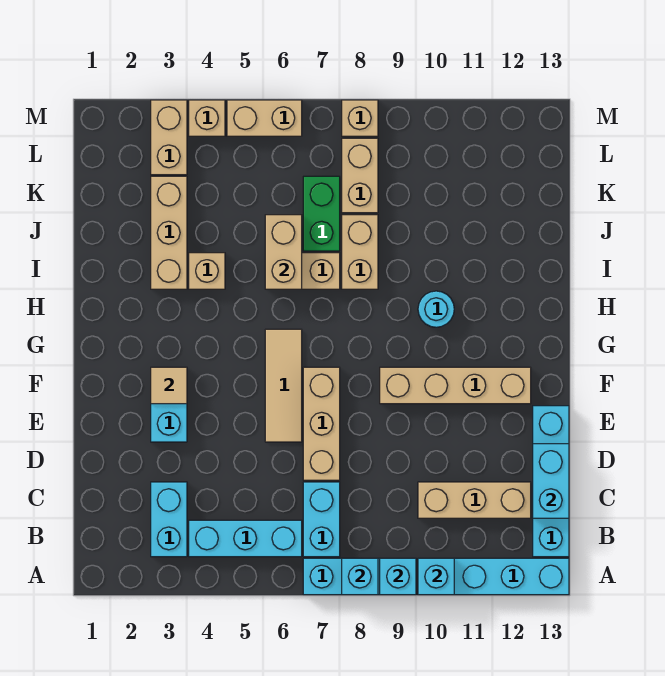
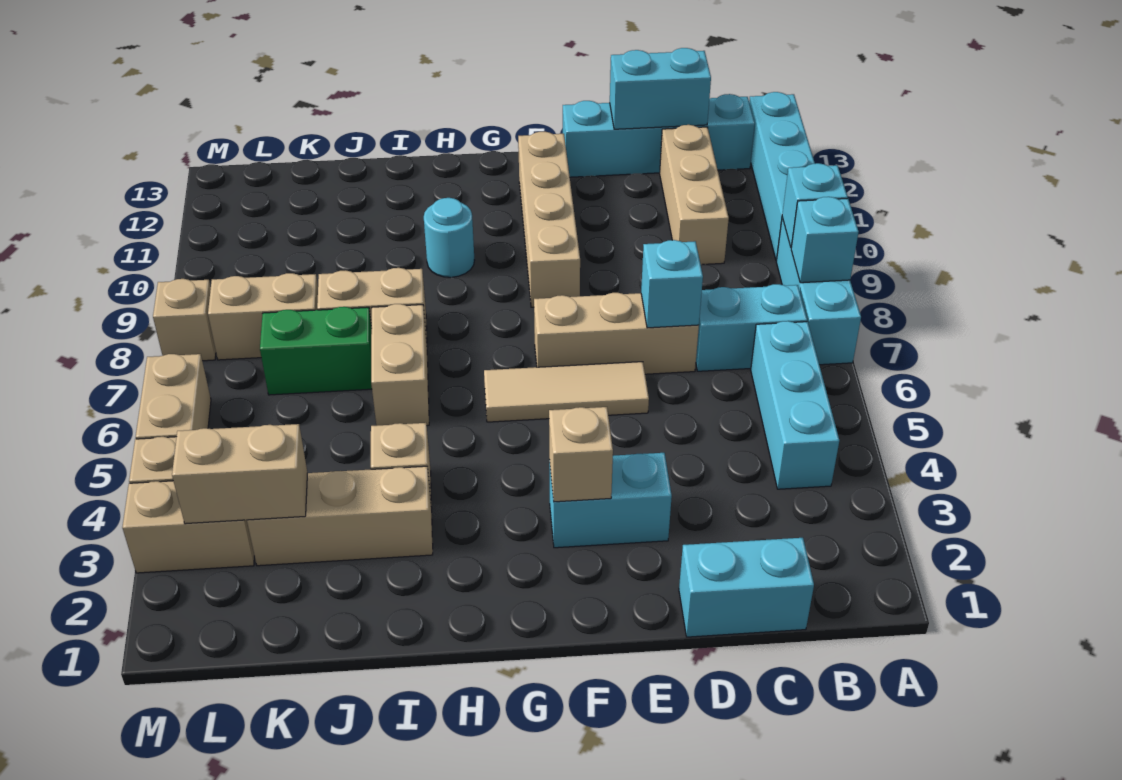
cyan brick A10 level 2 -> cyan brick D7 level 2
cyan brick B3:C3 level 1 -> cyan brick C1:D1 level 1
tan tile F3 level 2 -> tan brick F3 level 2
tan brick I6:J6 level 2 -> tan brick K3:L3 level 2

